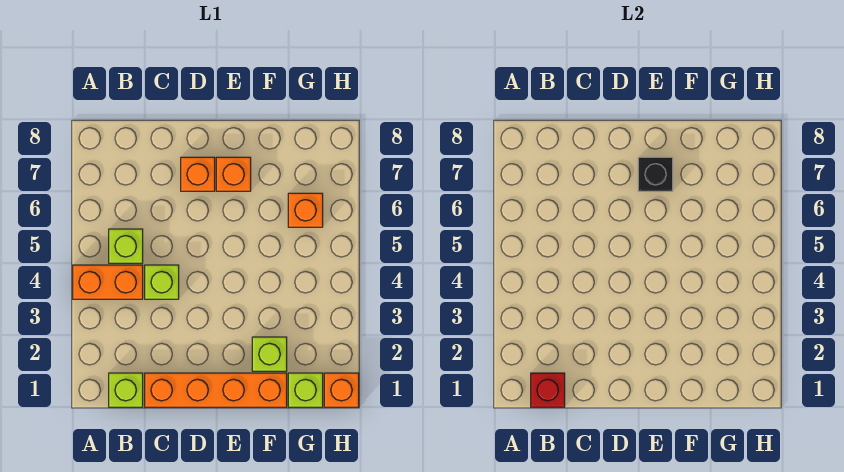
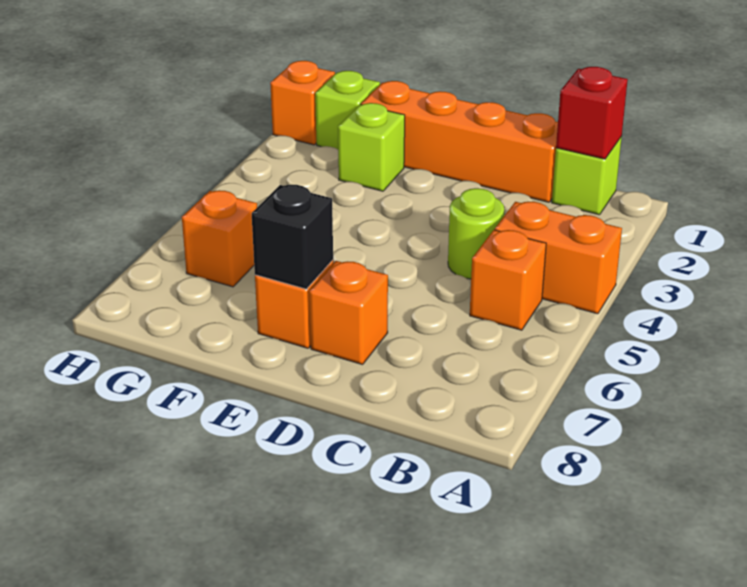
lime brick B5 level 1 -> orange brick B5 level 1
lime brick C4 level 1 -> lime round brick C4 level 1

